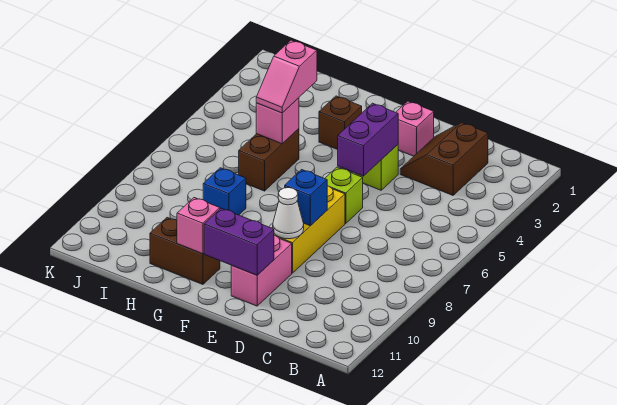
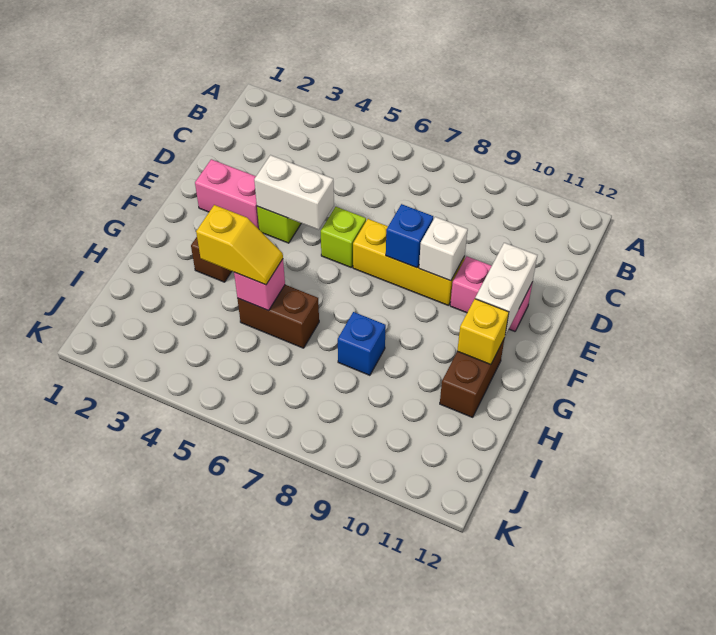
brown slope C2:D3 level 1 top C -> none
pink brick E2 level 1 -> pink brick E2:E3 level 1
purple brick E4:E5 level 2 -> white brick E4:E5 level 2
white cone E9 level 2 -> white brick E9 level 2
purple brick E11:F11 level 2 -> white brick E11:F11 level 2
pink brick G11 level 2 -> yellow brick G11 level 2
pink slope H4:H5 level 3 top 4 -> yellow slope H4:H5 level 3 top 4

